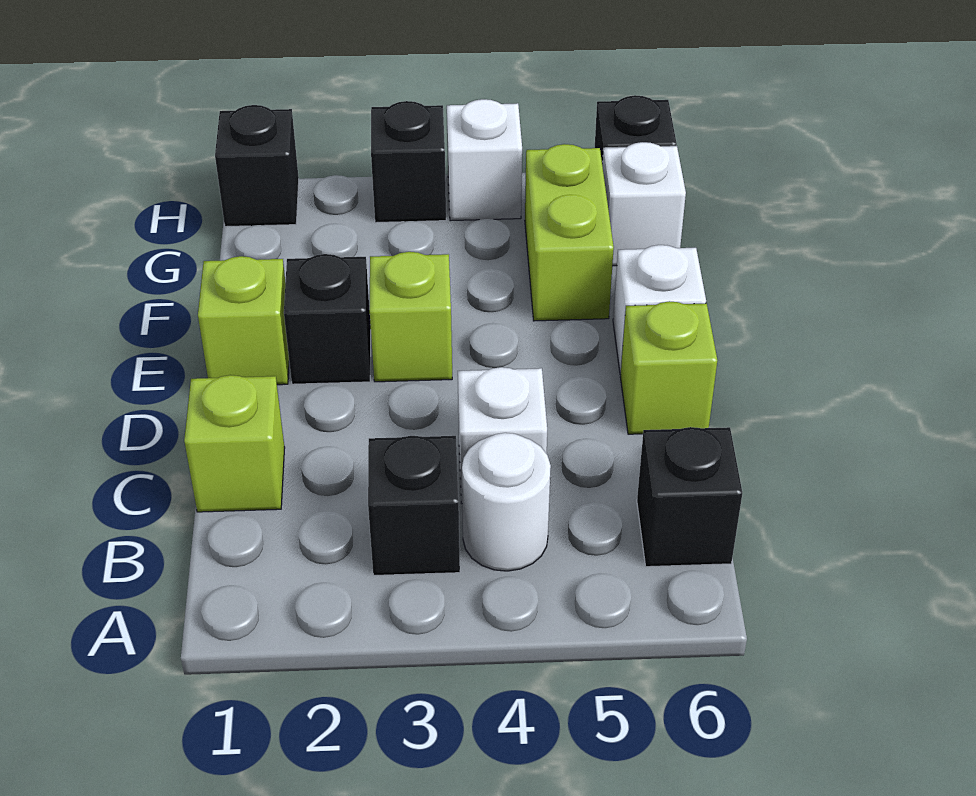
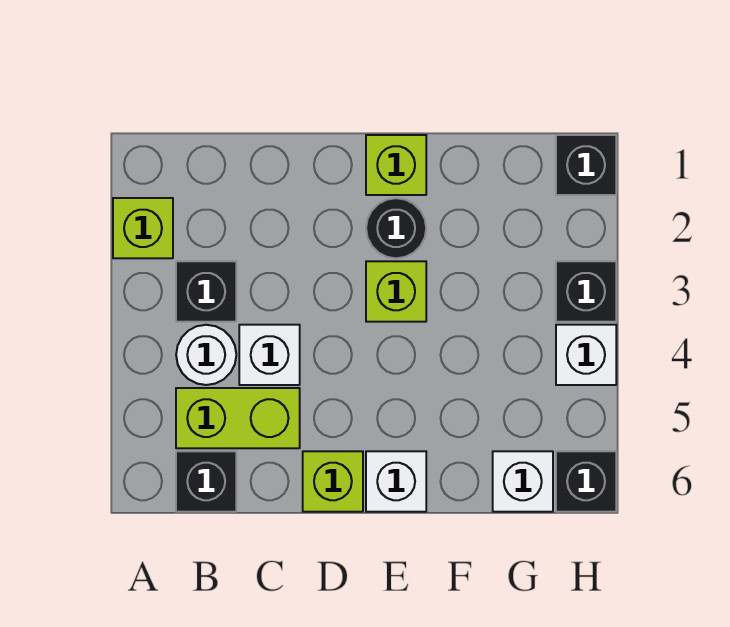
lime brick C1 level 1 -> lime brick A2 level 1
black brick E2 level 1 -> black round brick E2 level 1
lime brick F5:G5 level 1 -> lime brick B5:C5 level 1

